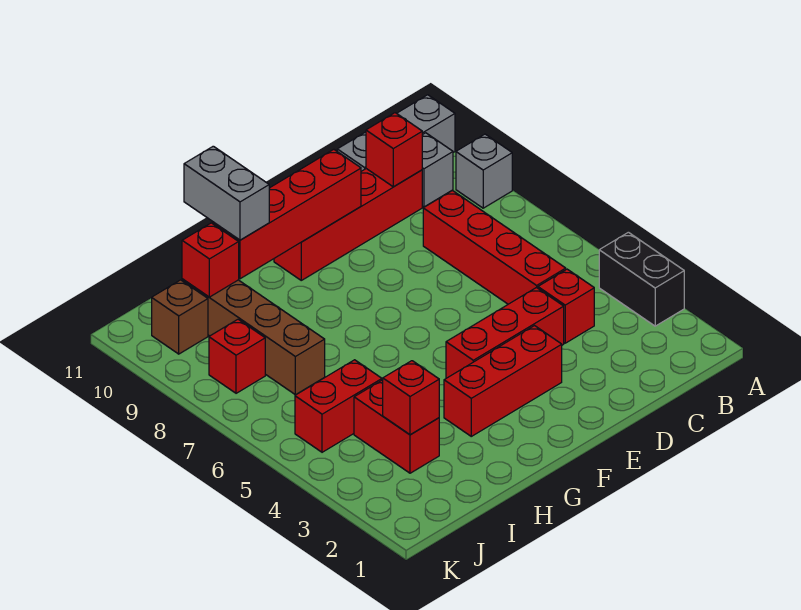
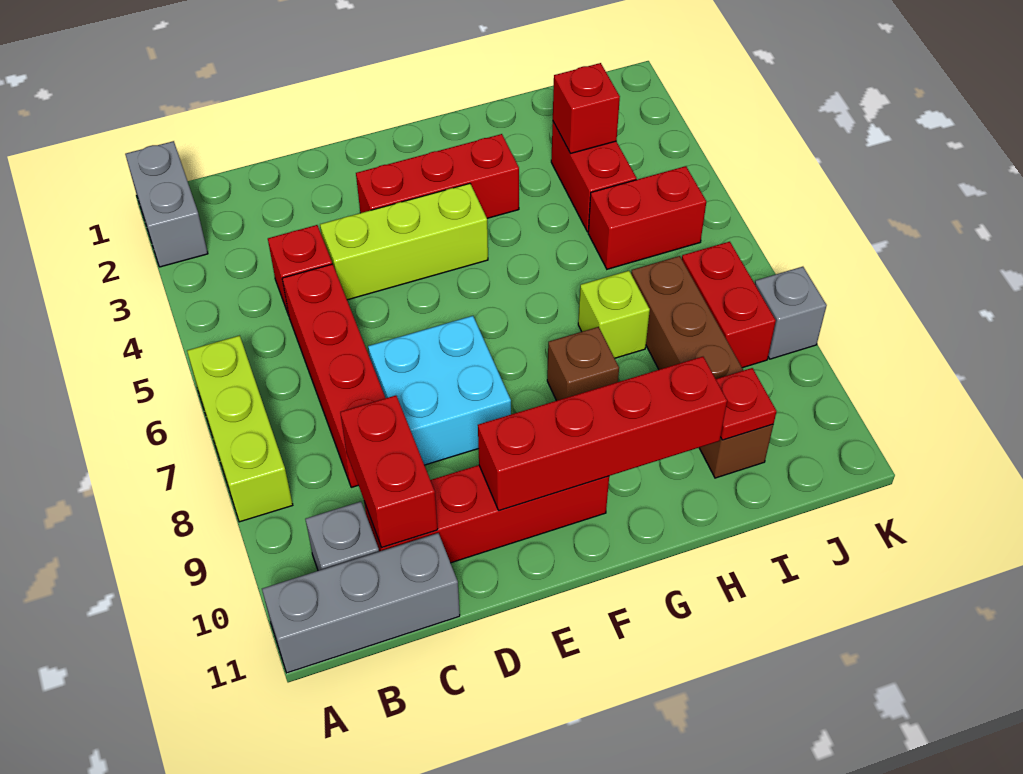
black brick A3:A4 level 1 -> none
none -> lime brick A6:A8 level 1
grey brick A9 level 1 -> grey brick K8 level 1
red brick C10 level 2 -> red brick C9:C10 level 2
red brick D4:F4 level 1 -> lime brick D4:F4 level 1
none -> cyan brick D7:E8 level 1
none -> lime brick H7 level 1
grey brick H10:H11 level 3 -> grey brick A1:A2 level 1
red brick I10 level 2 -> red plate I10 level 2
red brick J8 level 1 -> red brick J7:J8 level 1
brown brick J10 level 1 -> brown brick G8 level 1

